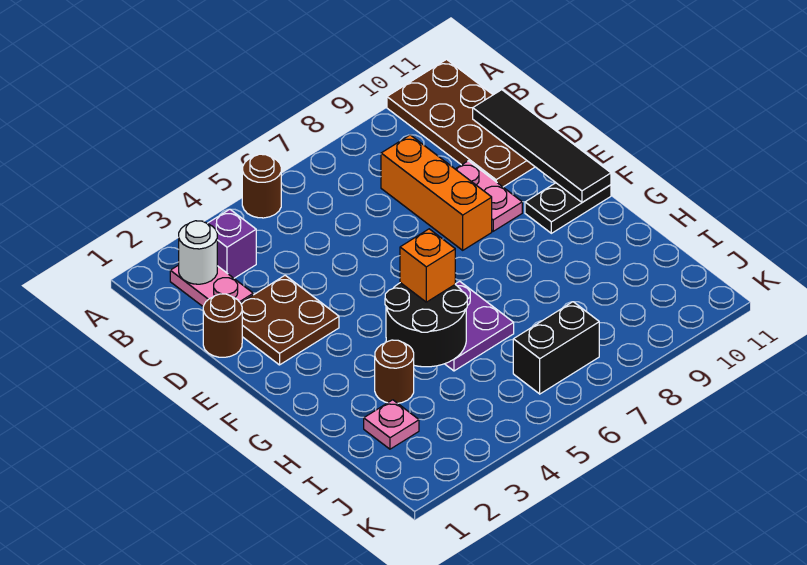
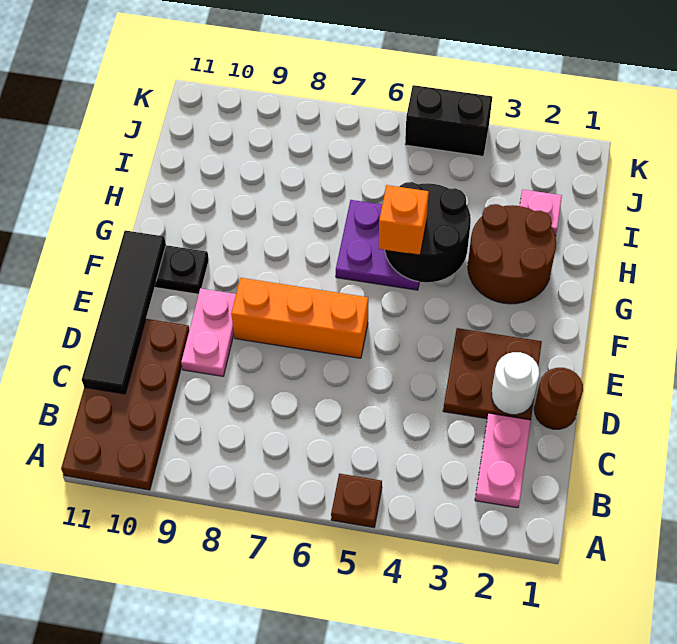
brown round brick A5 level 1 -> brown plate A5 level 1
white round brick B2 level 2 -> white round brick D2 level 2
purple brick B3 level 1 -> none
orange brick C8:E8 level 1 -> orange brick E6:E8 level 1
brown round brick H3 level 1 -> brown round brick G2:H3 level 1
black brick J6:J7 level 1 -> black brick K4:K5 level 1

